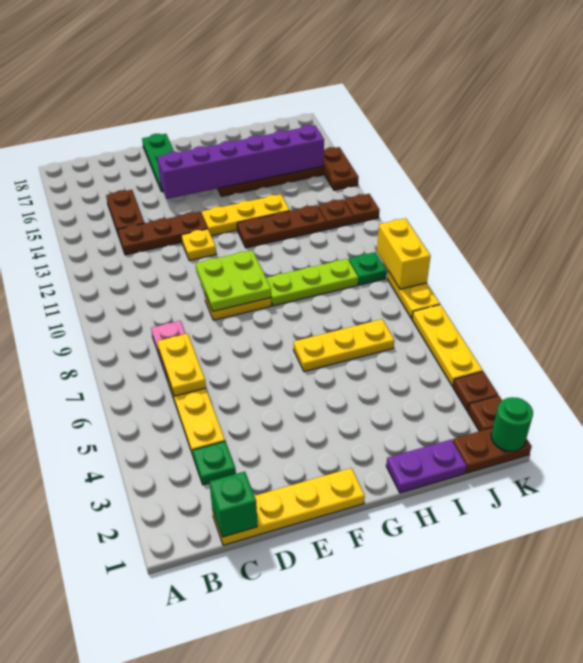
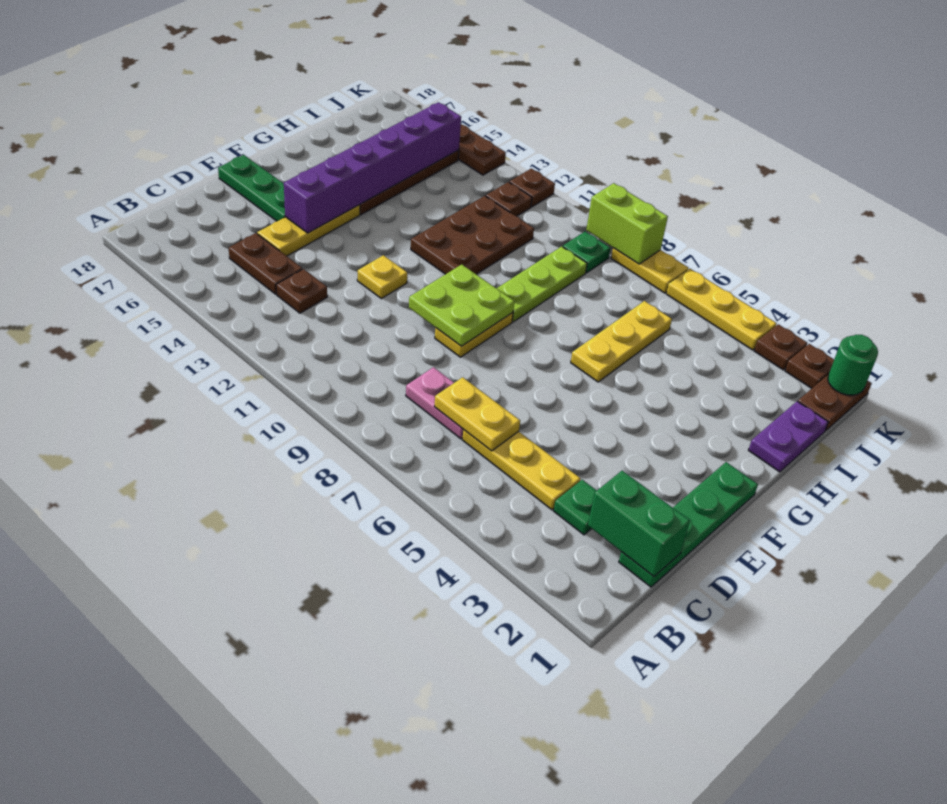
yellow plate C1:F1 level 1 -> green plate C1:F1 level 1
green brick C1 level 2 -> green brick C1:C2 level 2
brown plate C13:E13 level 1 -> brown plate C13 level 1
yellow plate F13:H13 level 1 -> yellow plate D15:F15 level 1
brown plate G12:I12 level 1 -> brown plate G11:I12 level 1
yellow brick K8:K9 level 2 -> lime brick K8:K9 level 2

